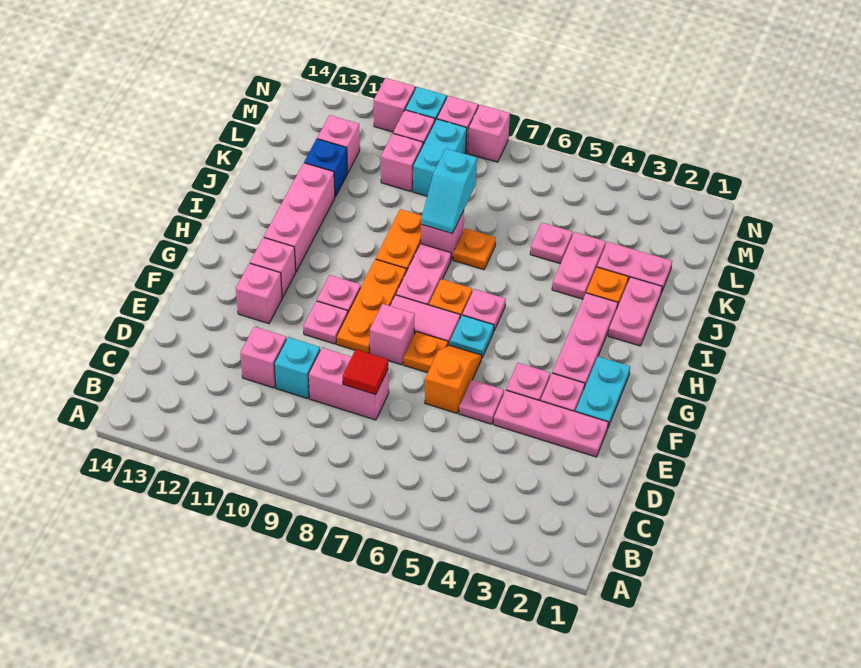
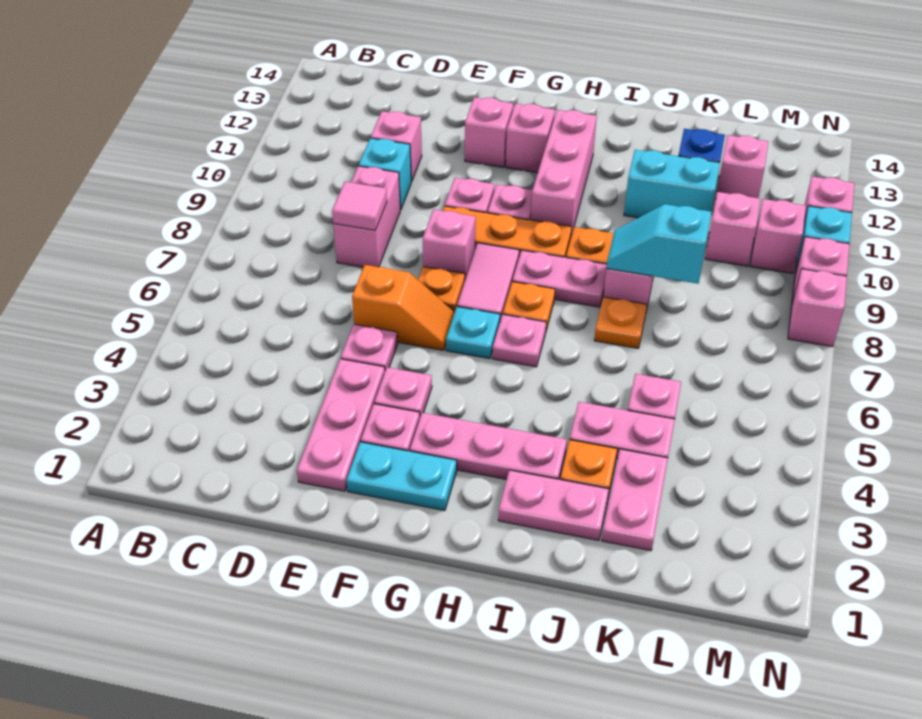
red tile D8 level 2 -> pink tile D8 level 2
pink brick H12:J12 level 1 -> pink brick H10:H12 level 1
cyan brick L9:M9 level 1 -> cyan brick J11:K11 level 1

